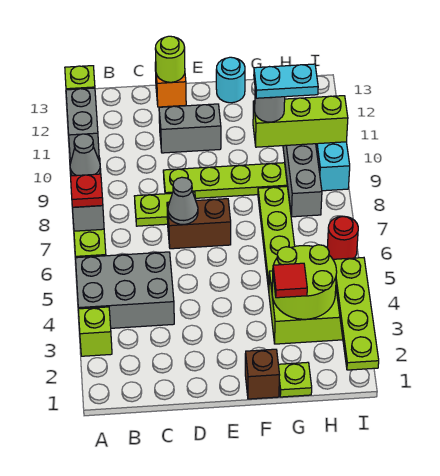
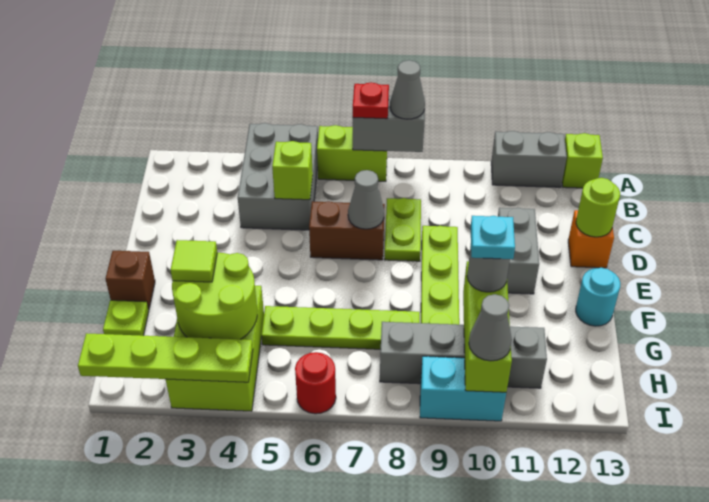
lime brick A3 level 1 -> lime brick C5 level 2
brown brick D7:E7 level 1 -> brown brick D6:D7 level 1
red tile G3 level 3 -> lime tile G3 level 3
cyan plate G10:H10 level 4 -> cyan plate G10 level 4
none -> grey cone I10 level 3

